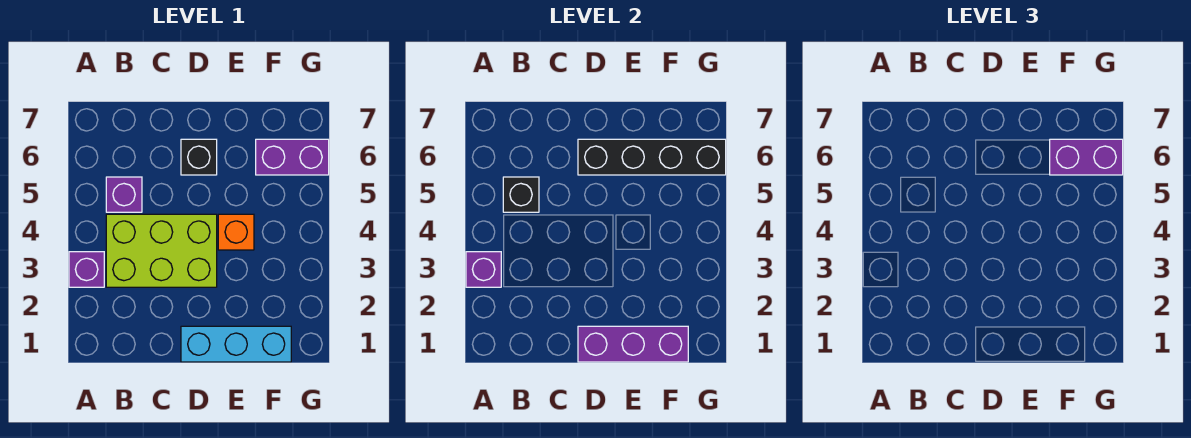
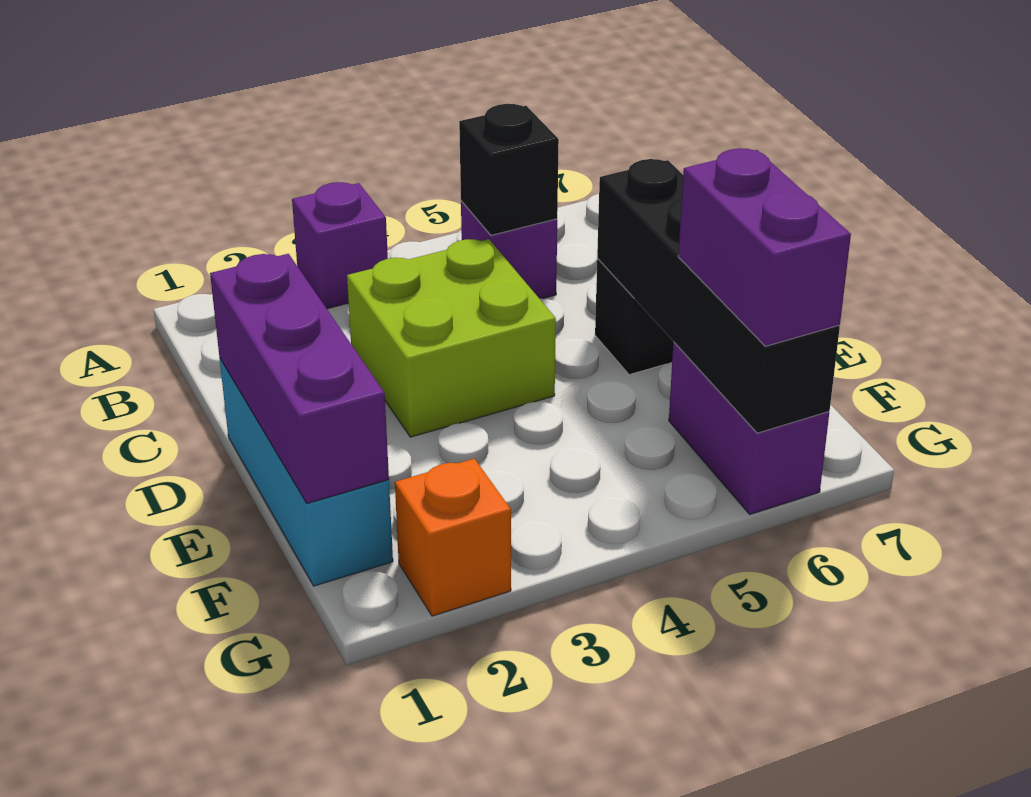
purple brick A3 level 2 -> none
lime brick B3:D4 level 1 -> lime brick C3:D4 level 1
orange brick E4 level 1 -> orange brick G2 level 1

